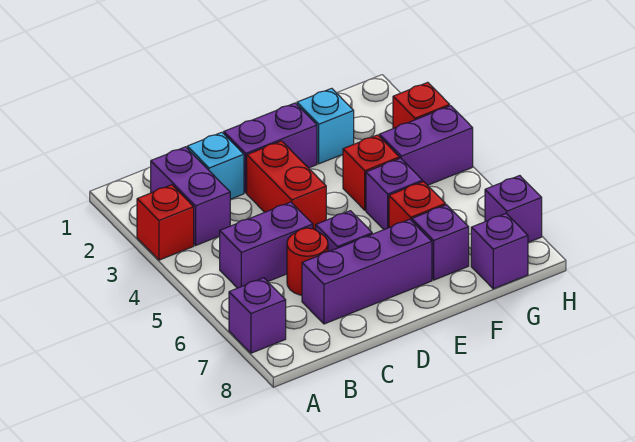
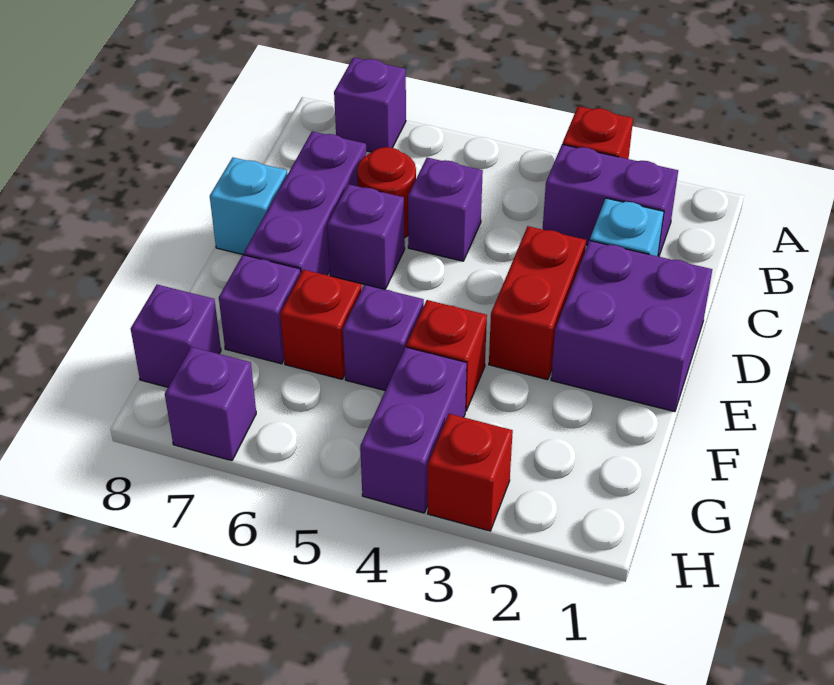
purple brick B5:C5 level 1 -> purple brick C5 level 1
purple brick D2:E2 level 1 -> purple brick D1:E2 level 1
red brick D3:D4 level 1 -> red brick D3:E3 level 1
cyan brick F2 level 1 -> cyan brick D8 level 1

